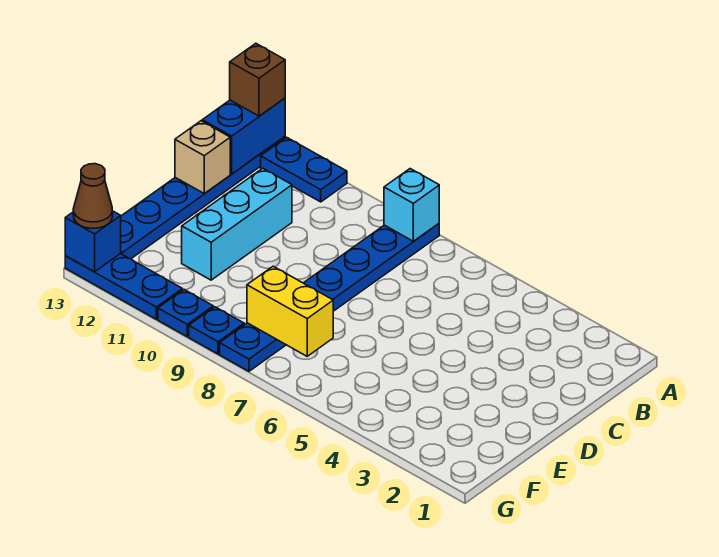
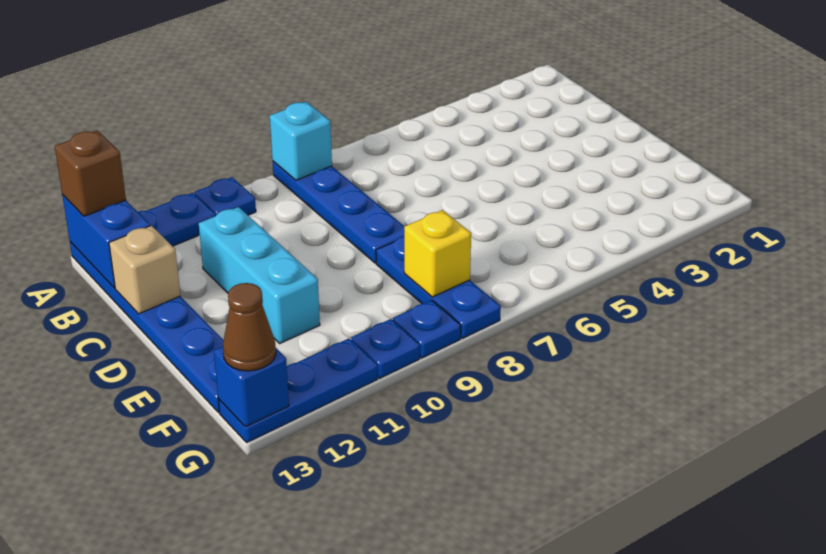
none -> blue plate A10 level 1
yellow brick F7:F8 level 2 -> yellow brick F8 level 2

